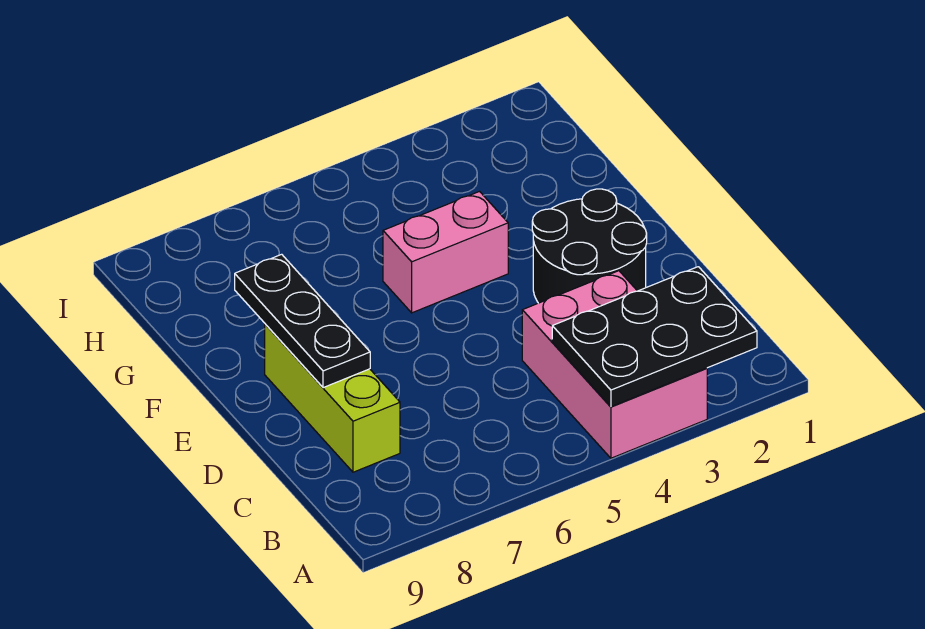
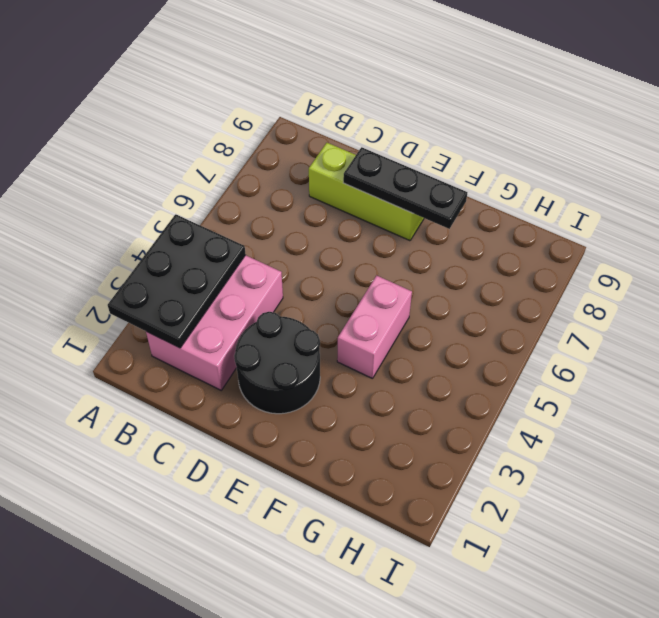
pink brick A3:C4 level 1 -> pink brick B2:C4 level 1

